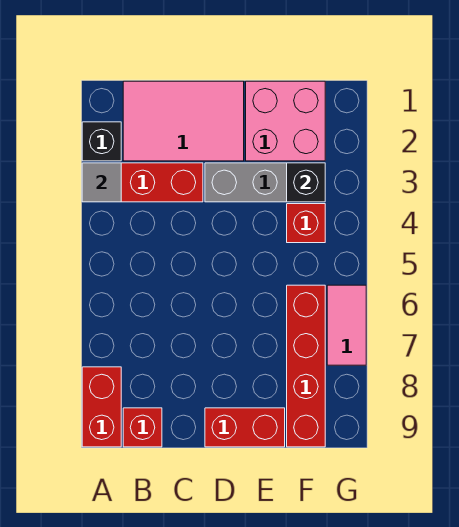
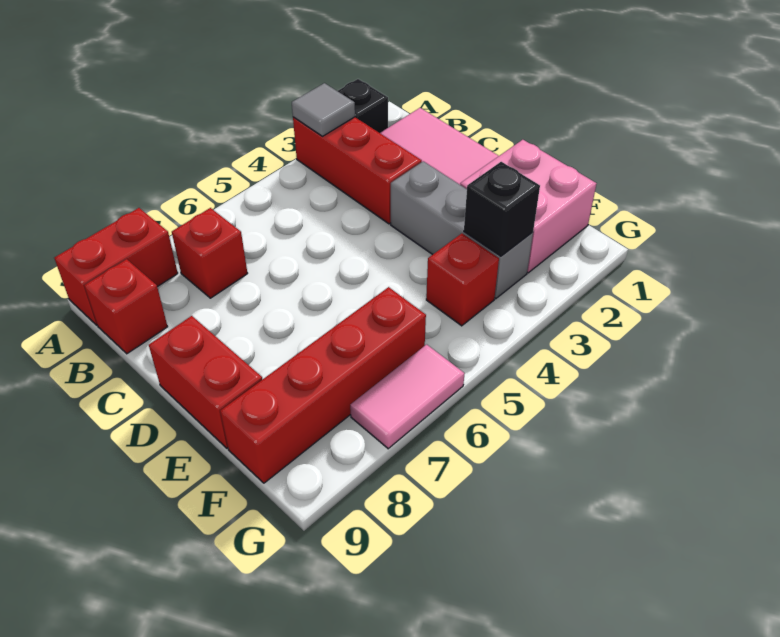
none -> red brick B7 level 1

